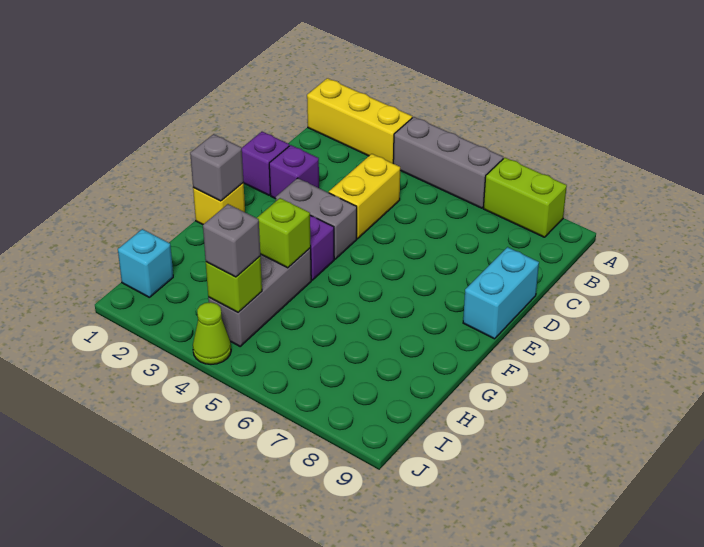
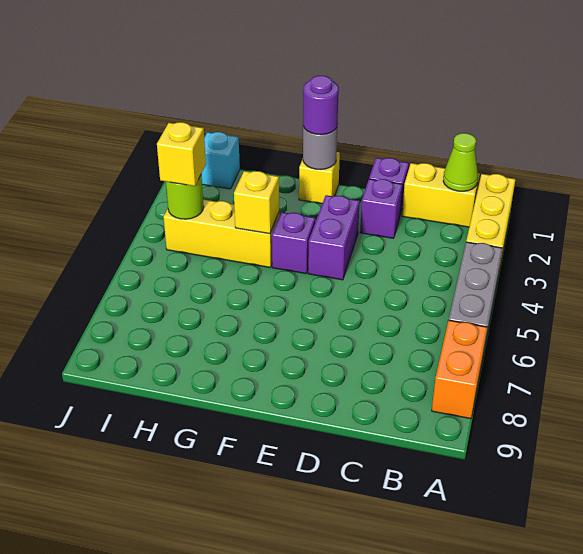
lime brick A7:A8 level 1 -> orange brick A7:A8 level 1
yellow brick C4:D4 level 1 -> yellow brick B1:C1 level 1
cyan brick D9:E9 level 1 -> none
grey brick E3:E4 level 1 -> purple brick E3:E4 level 1
grey brick F1 level 2 -> grey round brick F1 level 2
none -> purple round brick F1 level 3
grey brick G4:I4 level 1 -> yellow brick G4:I4 level 1
lime brick G4 level 2 -> yellow brick G4 level 2
lime brick I4 level 2 -> lime round brick I4 level 2
grey brick I4 level 3 -> yellow brick I4 level 3
lime cone J4 level 1 -> lime cone B1 level 2

